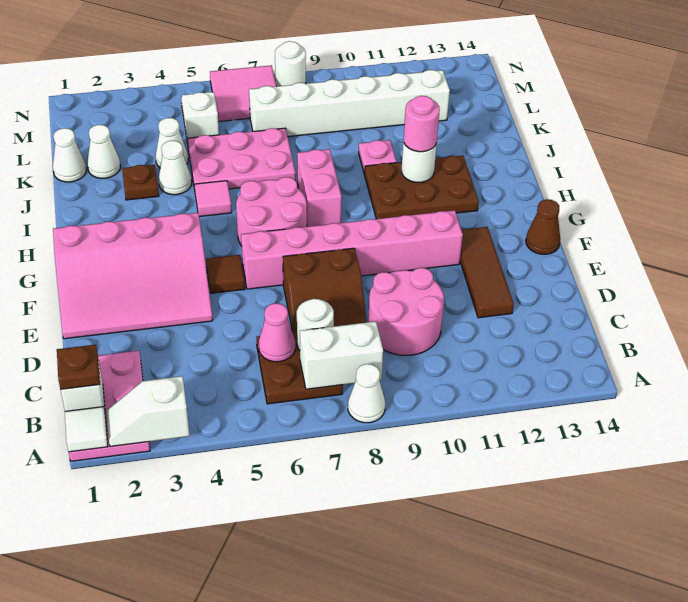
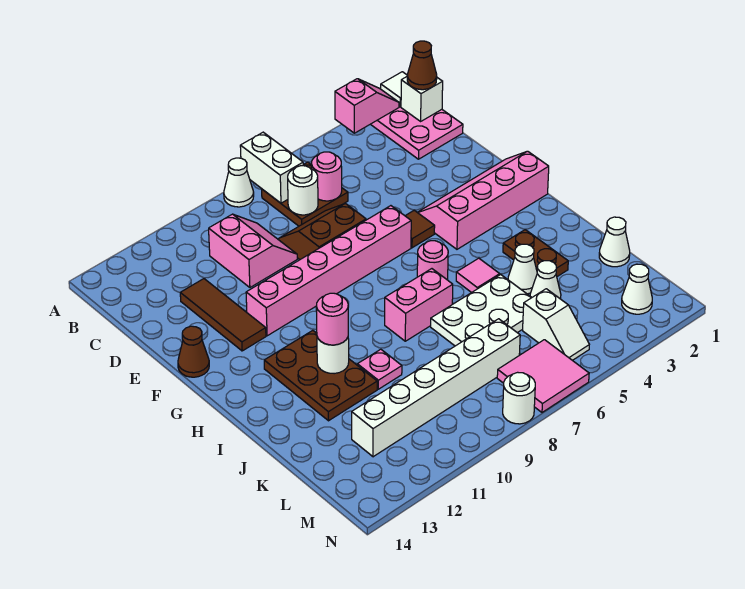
white slope A2:A3 level 2 top 3 -> pink slope A2:A3 level 2 top 3
brown plate B1 level 3 -> brown cone B1 level 3
white brick B7:B8 level 2 -> white brick A7:B7 level 2
pink cone C6 level 2 -> pink round brick C6 level 2
pink round brick C9:D10 level 1 -> pink slope C9:D10 level 1 top 10
pink slope E1:G4 level 1 top G -> pink slope F1:G4 level 1 top G
pink round brick G6:H7 level 1 -> pink round brick H6 level 1
pink brick H8:I8 level 1 -> pink brick I7:I8 level 1
brown plate H10:I12 level 1 -> brown plate H11:J12 level 1
brown plate J3 level 1 -> brown plate I3:J3 level 1
pink plate J5:K7 level 1 -> white plate J5:K7 level 1
white cone K2 level 1 -> white cone M2 level 1

